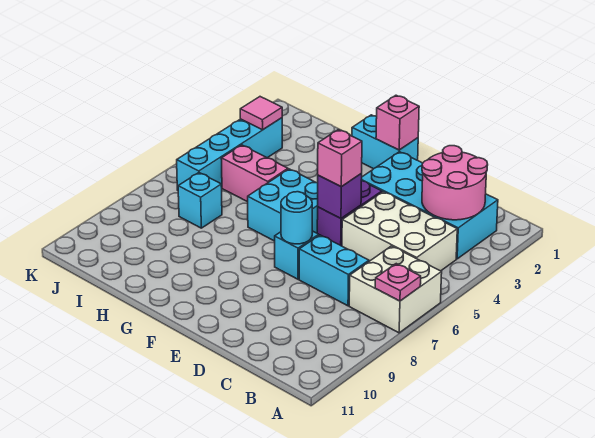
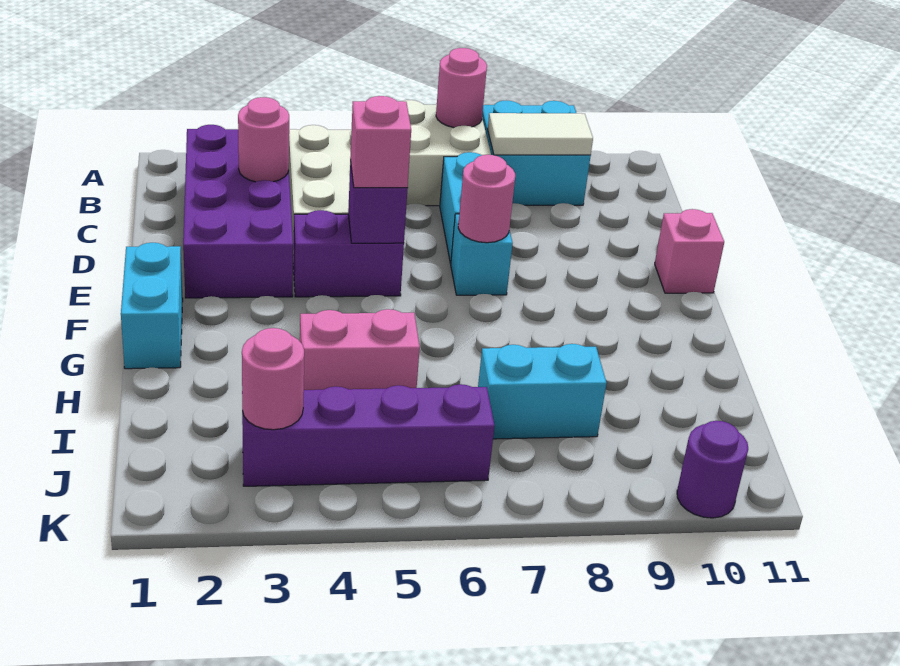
pink plate A7 level 2 -> pink round brick A7 level 2
cyan brick B2:E3 level 1 -> purple brick B2:E3 level 1
pink round brick B2:C3 level 2 -> pink round brick C3 level 2
none -> white tile B8:B9 level 2
cyan round brick E7 level 2 -> pink round brick E7 level 2
pink brick F1 level 2 -> pink brick E11 level 1
cyan brick F5:G6 level 1 -> cyan brick A8:B9 level 1
pink brick H5:I5 level 1 -> pink brick H4:H5 level 1
cyan brick I7 level 1 -> cyan brick I7:I8 level 1
cyan brick J3:J6 level 1 -> purple brick J3:J6 level 1
pink tile J3 level 2 -> pink round brick J3 level 2
none -> purple round brick K10 level 1

